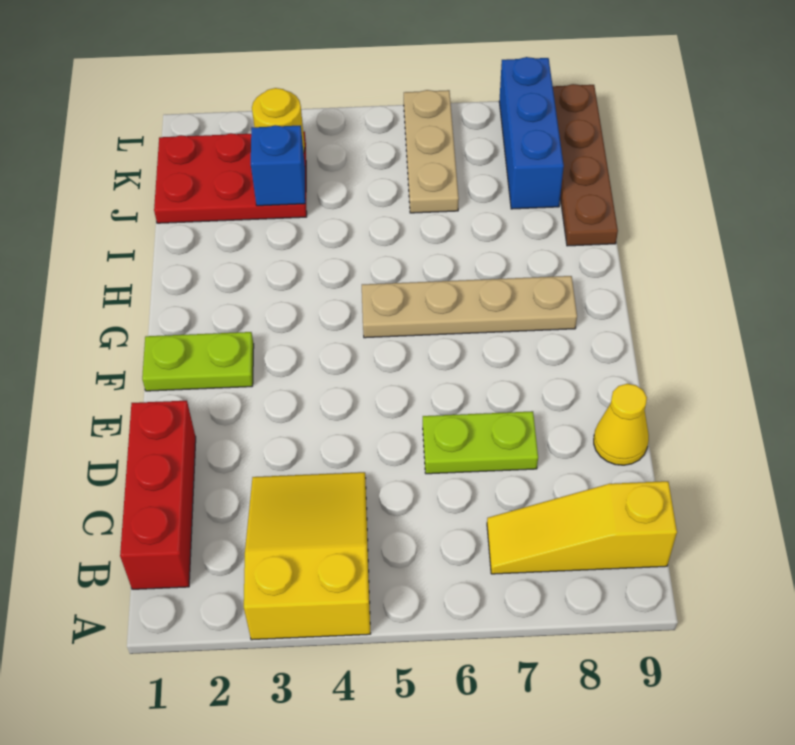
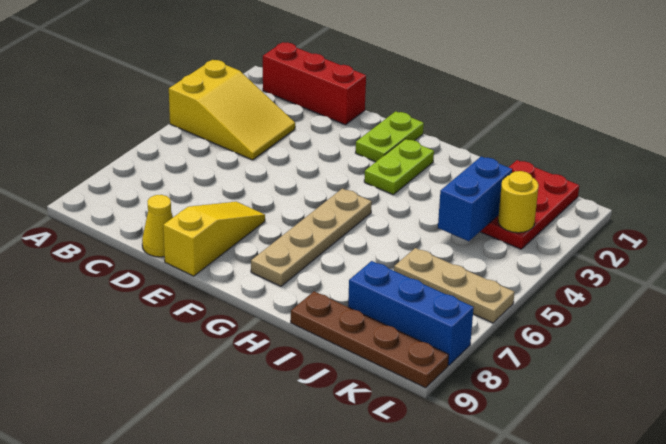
yellow slope B7:B9 level 1 top 9 -> yellow slope E7:E9 level 1 top 9
lime plate D6:D7 level 1 -> lime plate G2:G3 level 1
blue brick J3 level 2 -> blue brick J3:J4 level 2

